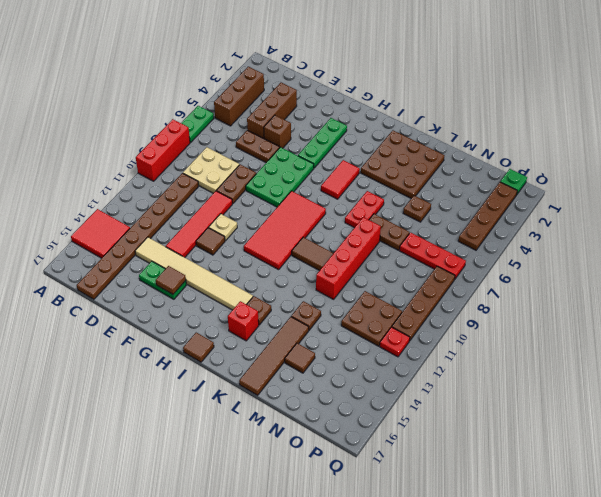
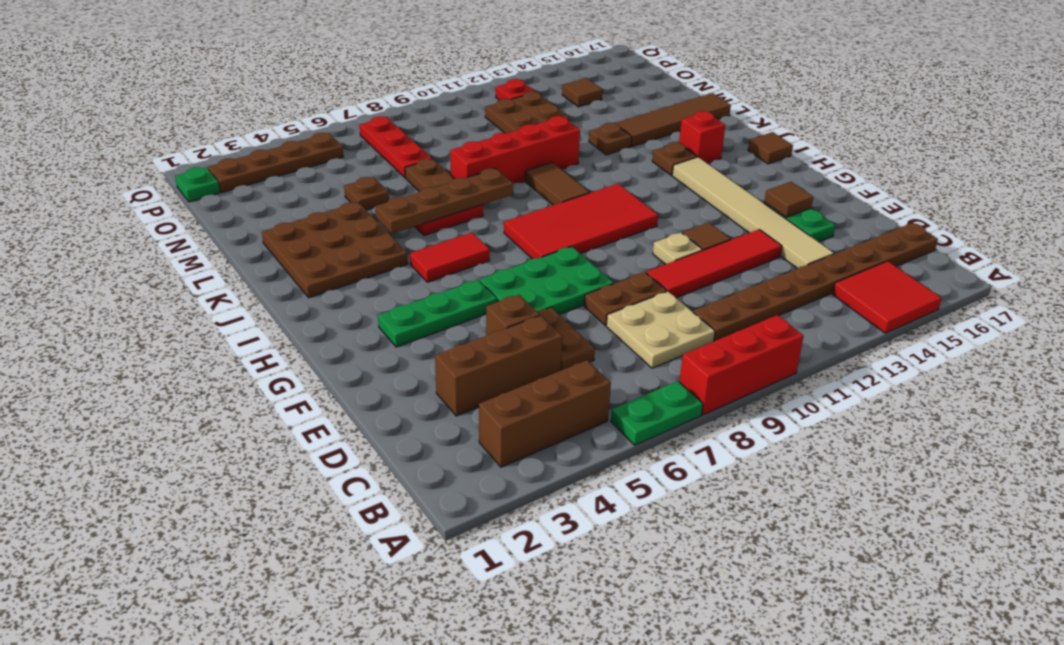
brown tile M15 level 1 -> brown tile O14 level 1
brown plate P8:P11 level 1 -> brown plate K5:K8 level 2

